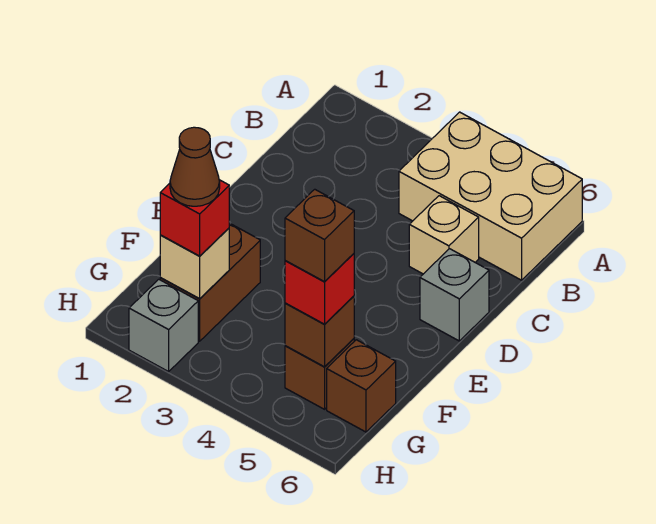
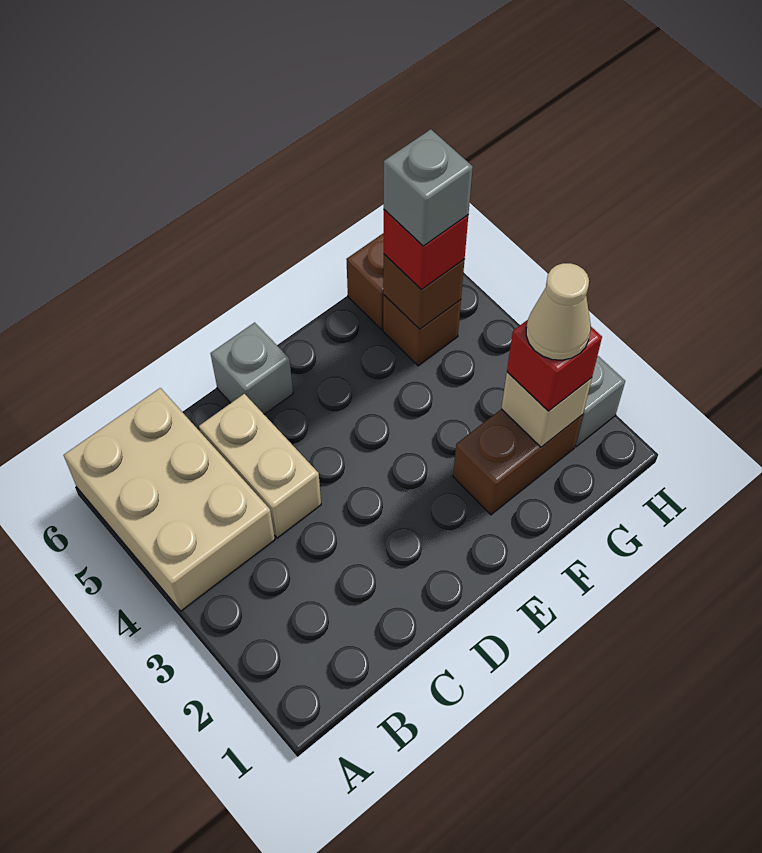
tan brick C5 level 1 -> tan brick C4:C5 level 1
brown cone G2 level 4 -> tan cone G2 level 4
brown brick G5 level 4 -> grey brick G5 level 4

